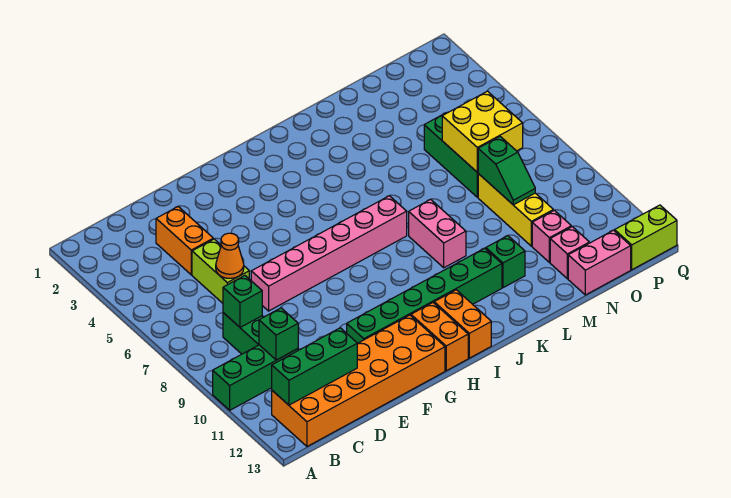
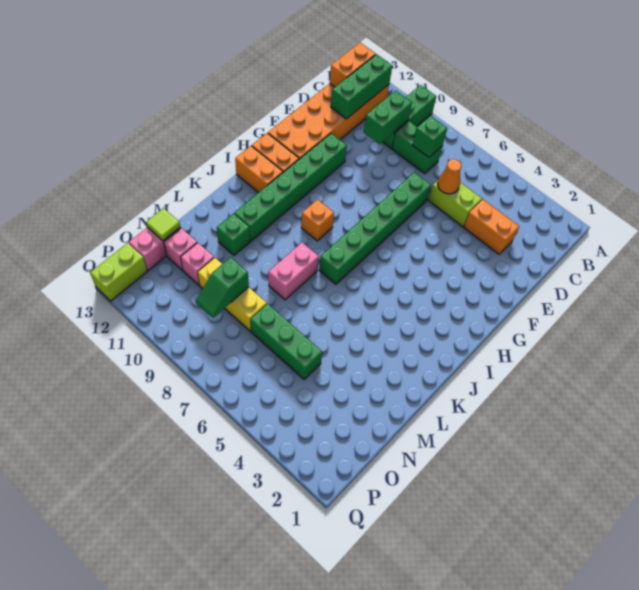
none -> orange brick B13:C13 level 2
green brick C10 level 2 -> green brick C10:D10 level 2
pink brick E7:J7 level 1 -> green brick E7:J7 level 1
none -> orange brick I9 level 1
pink brick K8:K9 level 1 -> pink brick K8:L8 level 1
yellow brick N6:O7 level 2 -> none
green slope N8:N9 level 2 top 8 -> green slope N9:O9 level 2 top N
none -> lime tile N13 level 2

